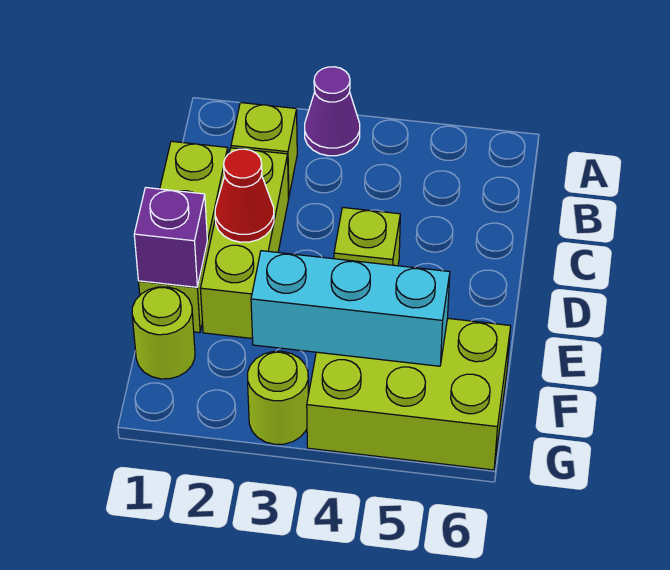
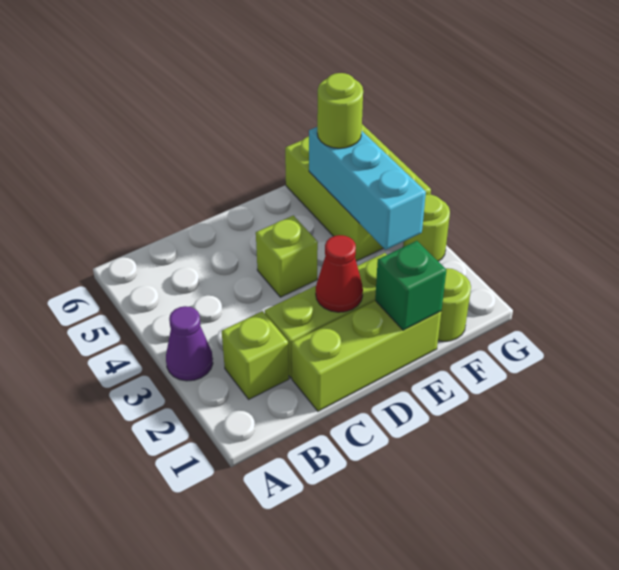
purple brick E1 level 2 -> green brick E1 level 2
none -> lime round brick F5 level 3

